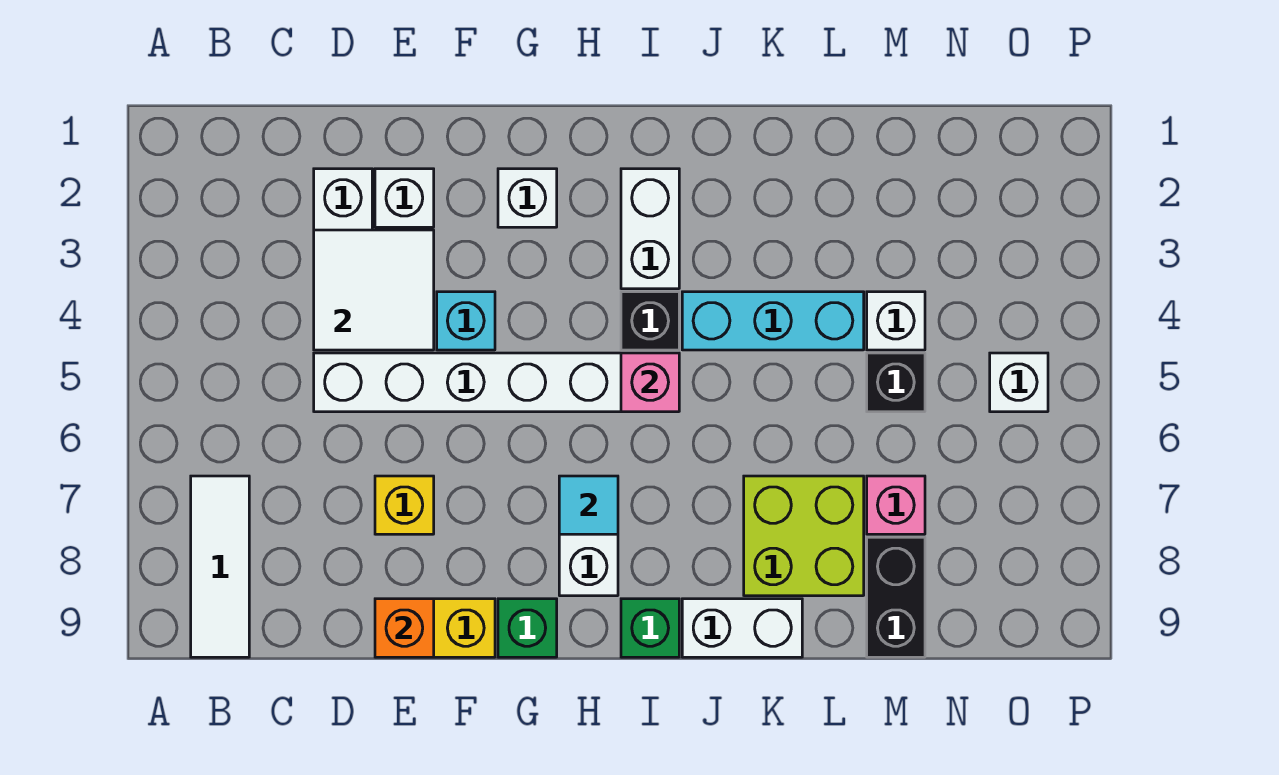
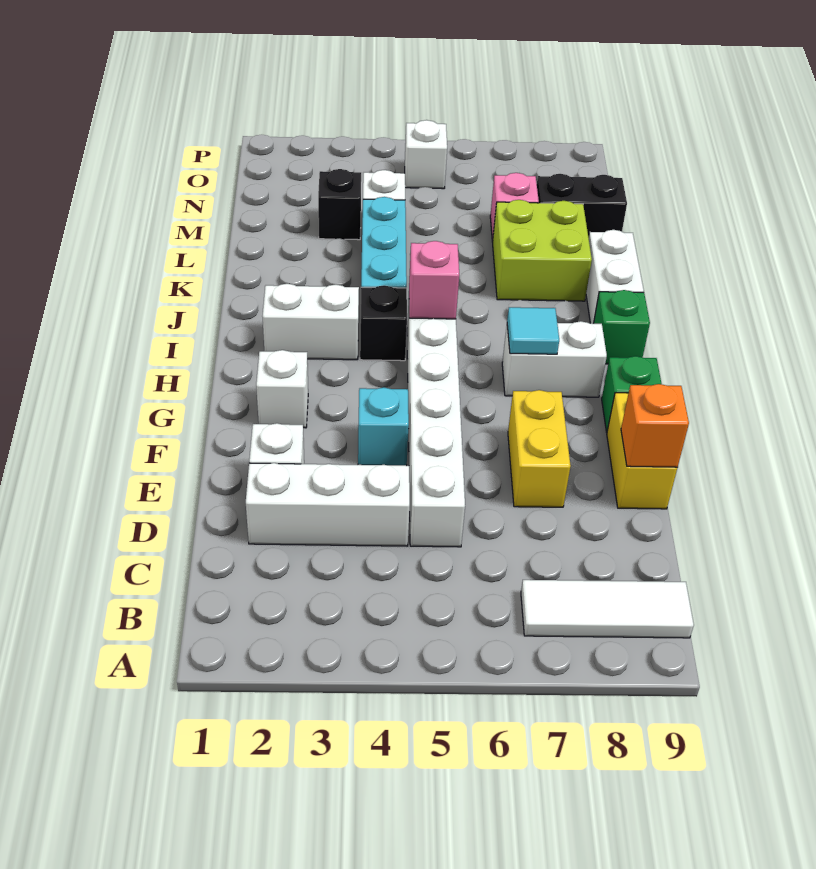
white tile D3:E4 level 2 -> none
yellow brick E7 level 1 -> yellow brick E7:F7 level 1
black brick M5 level 1 -> black brick M3 level 1

